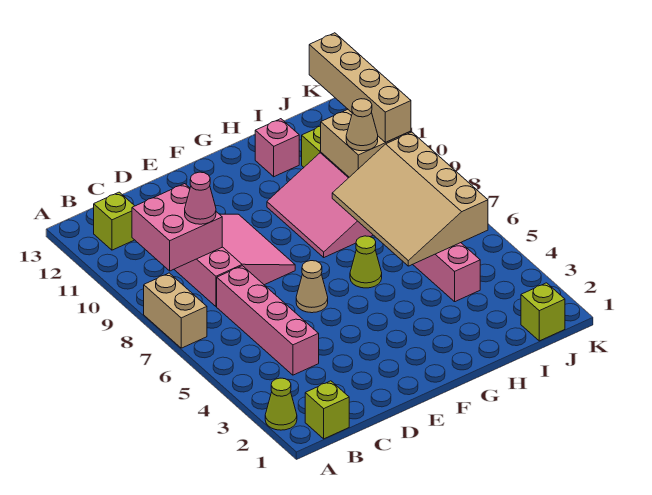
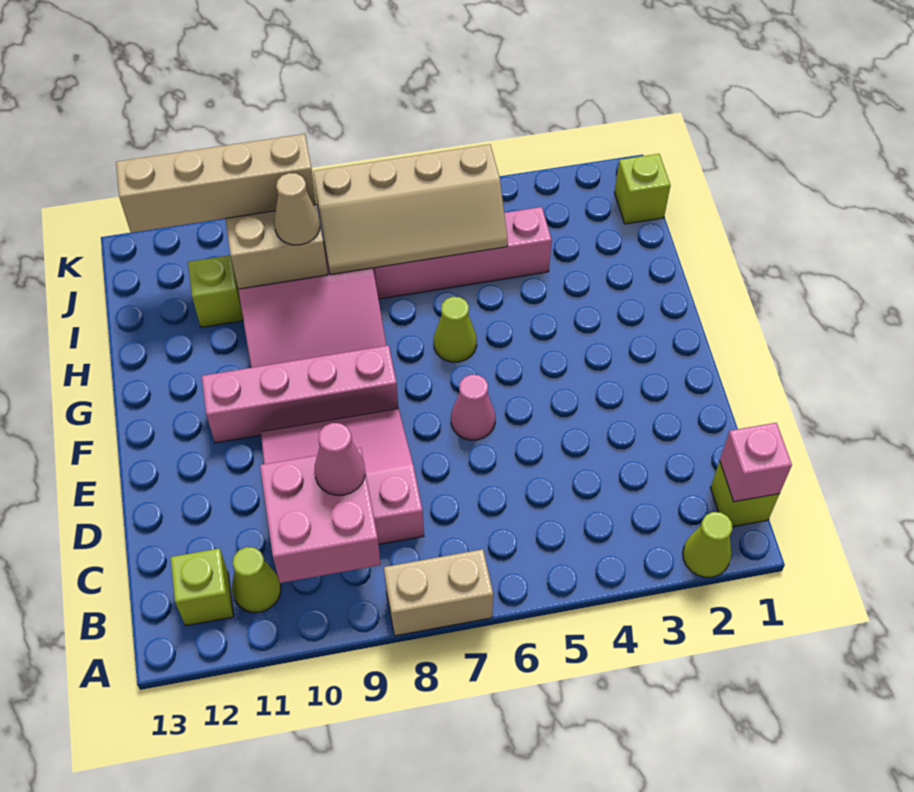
none -> lime cone B11 level 1
pink brick C4:C7 level 1 -> pink brick F8:F11 level 1
tan cone E6 level 1 -> pink cone E6 level 1
tan slope H5:J8 level 2 top J -> tan slope I5:J8 level 2 top J
pink brick H12 level 1 -> pink brick B1 level 2

